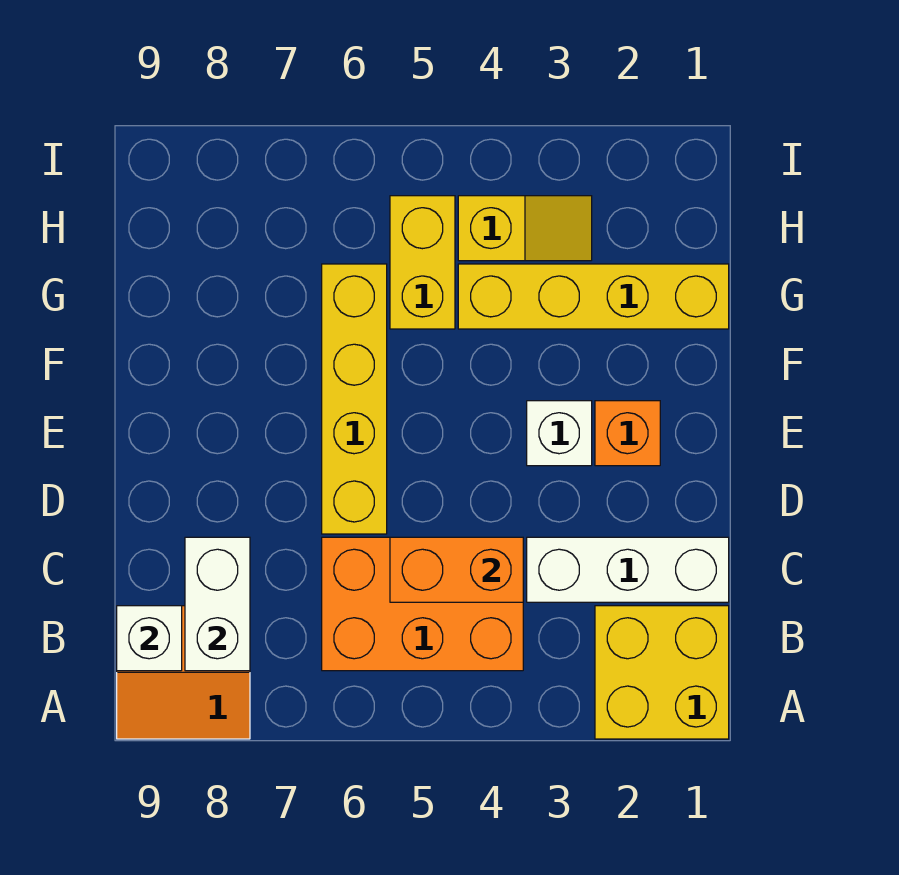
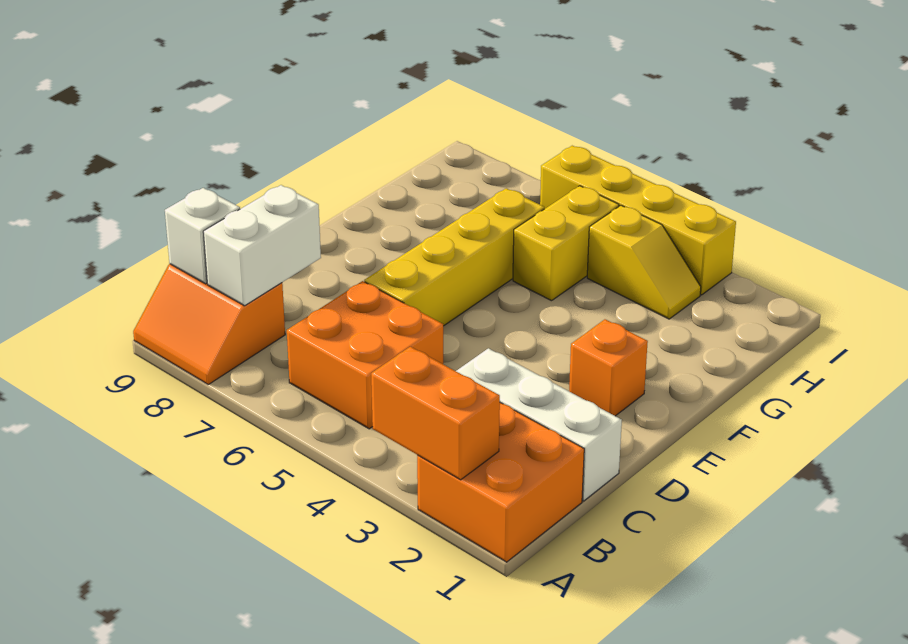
yellow brick A1:B2 level 1 -> orange brick A1:B2 level 1
orange brick B4:C6 level 1 -> orange brick B5:C6 level 1
orange brick C4:C5 level 2 -> orange brick A2:A3 level 2
white brick E3 level 1 -> none
yellow brick G1:G4 level 1 -> yellow brick I3:I6 level 1

